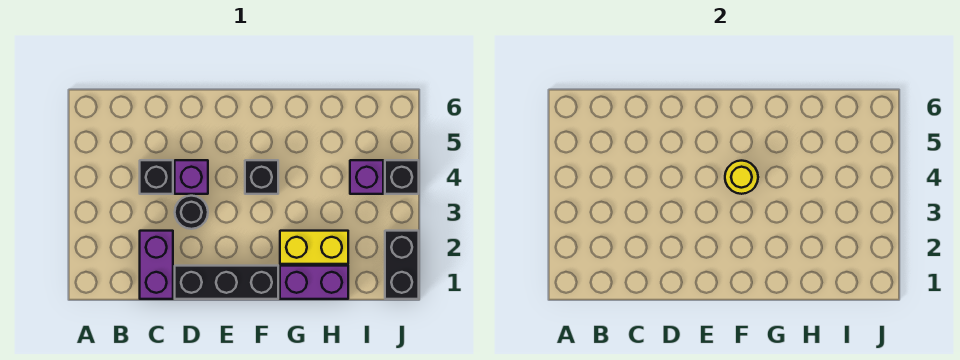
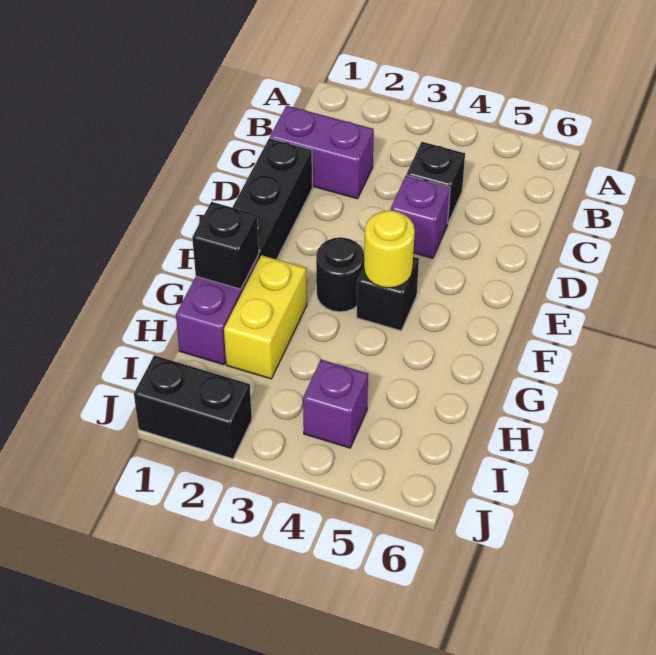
black round brick D3 level 1 -> black round brick F3 level 1
black brick J4 level 1 -> black brick G1 level 2

